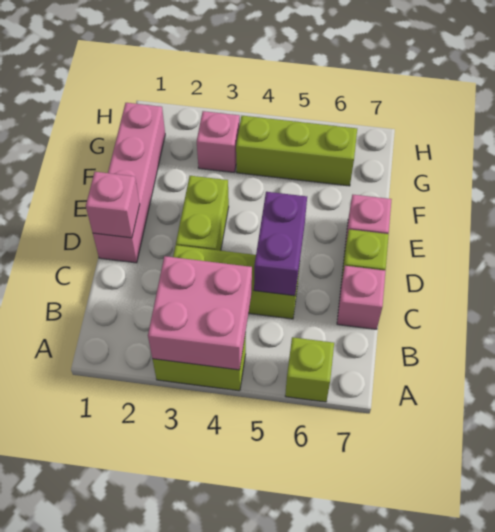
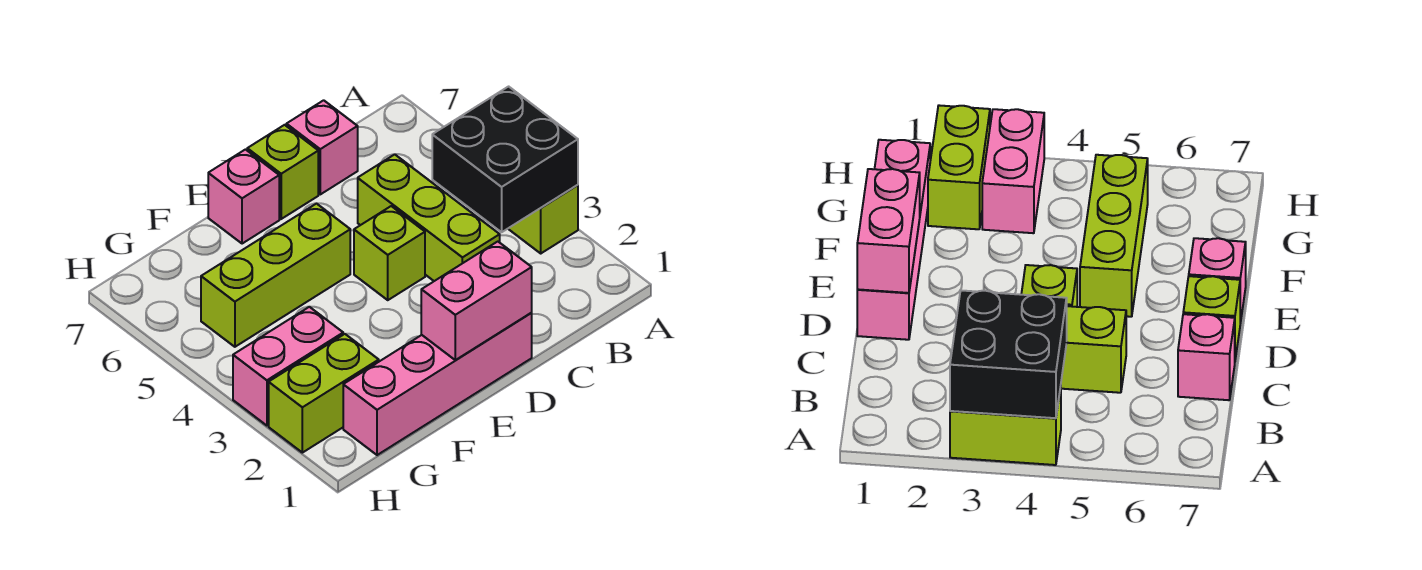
pink brick A3:B4 level 2 -> black brick A3:B4 level 2
lime brick A6 level 1 -> lime brick D4 level 1
purple brick C5:D5 level 2 -> none
pink brick D1 level 2 -> pink brick D1:E1 level 2
lime brick D3:E3 level 1 -> lime brick G2:H2 level 1
pink brick G3 level 1 -> pink brick G3:H3 level 1
lime brick G4:G6 level 1 -> lime brick E5:G5 level 1

